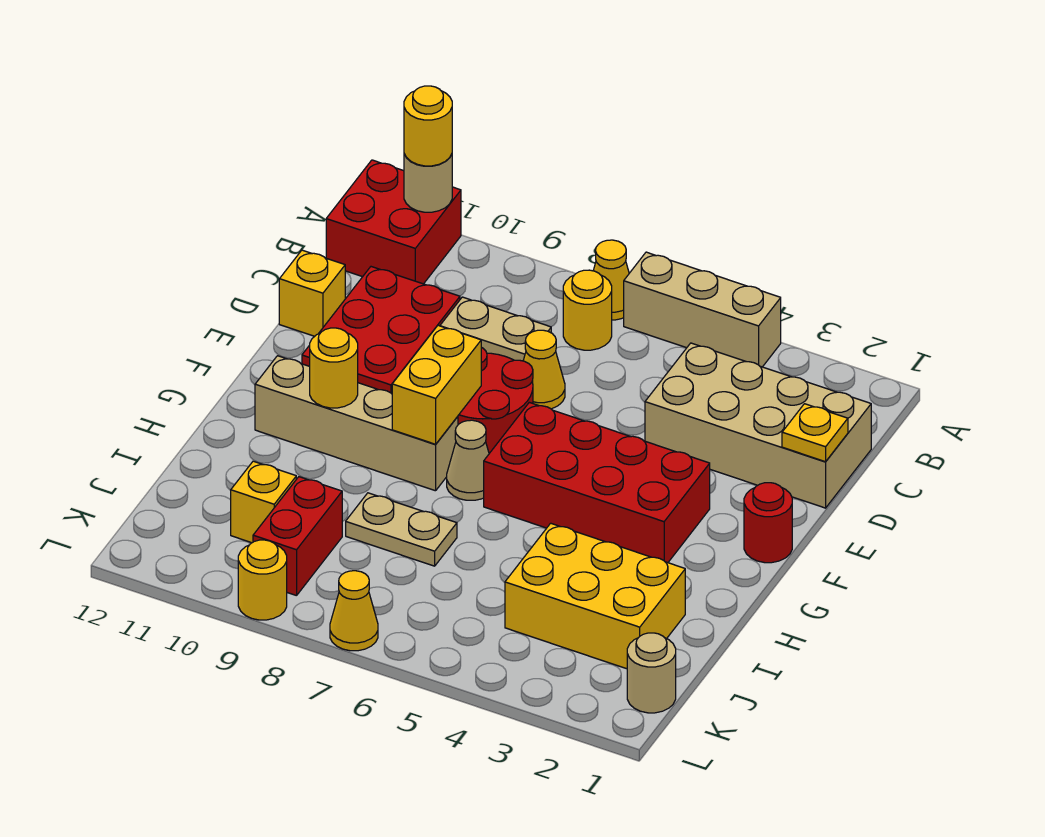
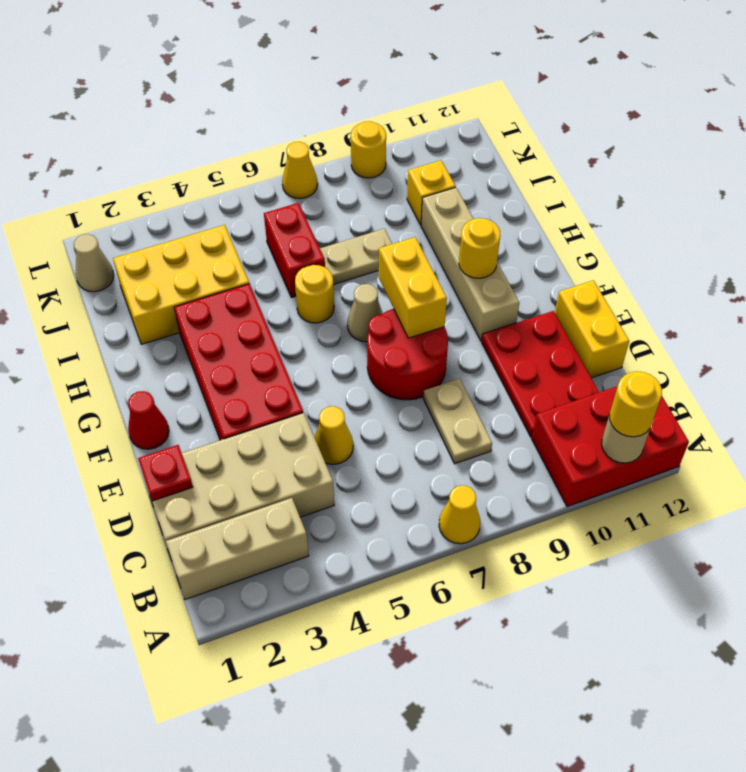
tan brick A4:A6 level 1 -> tan brick B1:B3 level 1
red brick A11:B12 level 1 -> red brick A10:B12 level 1
yellow round brick B7 level 1 -> yellow round brick H6 level 1
tan plate C8:C9 level 1 -> tan plate C8:D8 level 1
yellow plate D1 level 2 -> red plate D1 level 2
yellow cone D7 level 1 -> yellow cone D5 level 1
yellow brick D12 level 1 -> yellow brick D12:E12 level 1
red round brick F1 level 1 -> red cone F1 level 1
red brick F3:G6 level 1 -> red brick E3:H4 level 1
tan brick G8:G11 level 1 -> tan brick F10:I10 level 1
red brick J9:K9 level 1 -> red brick I6:J6 level 1
tan round brick K1 level 1 -> tan cone K1 level 1

